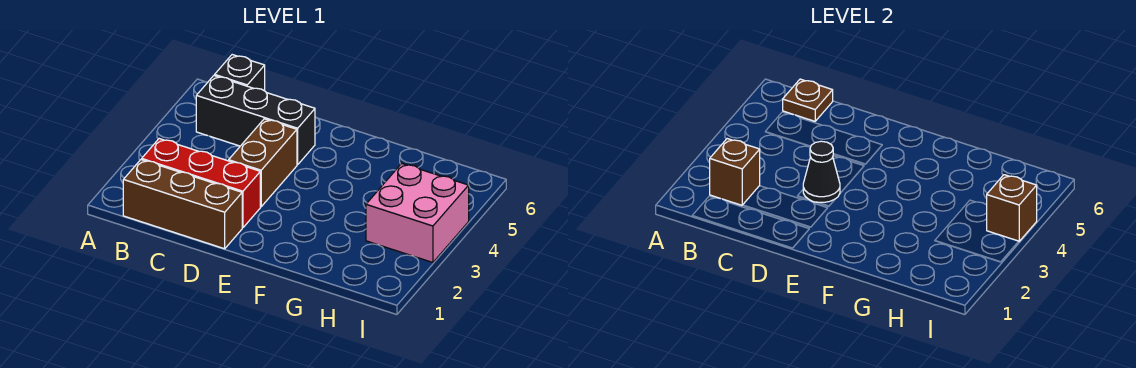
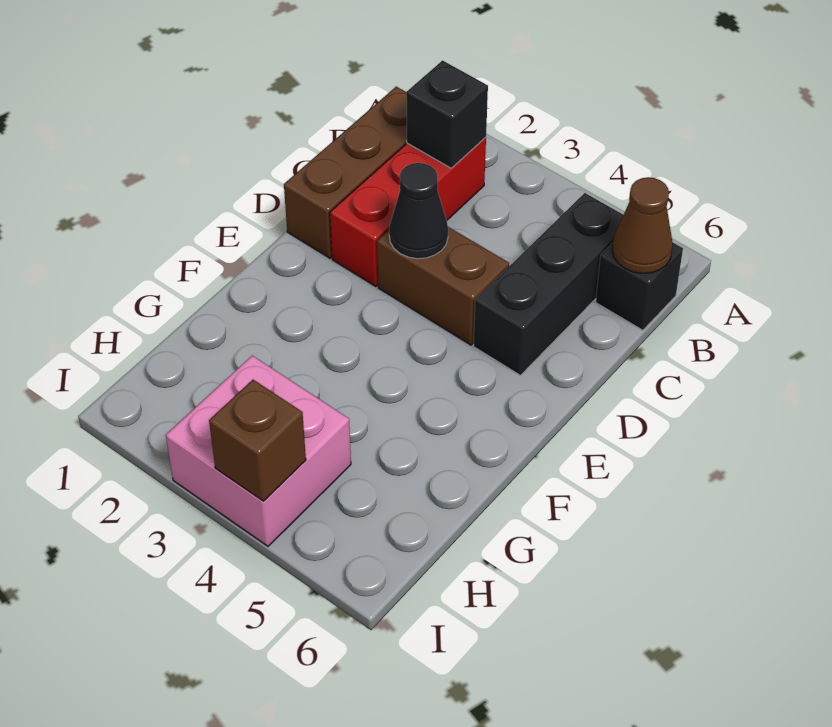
brown brick B2 level 2 -> black brick B2 level 2
brown plate B6 level 2 -> brown cone B6 level 2

